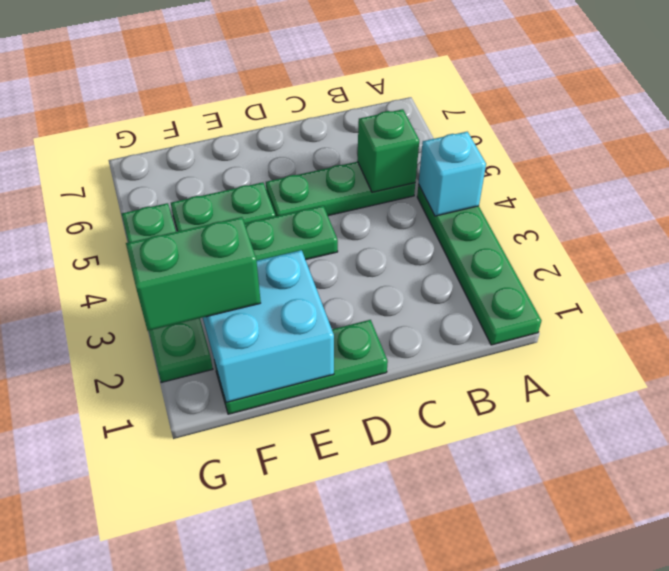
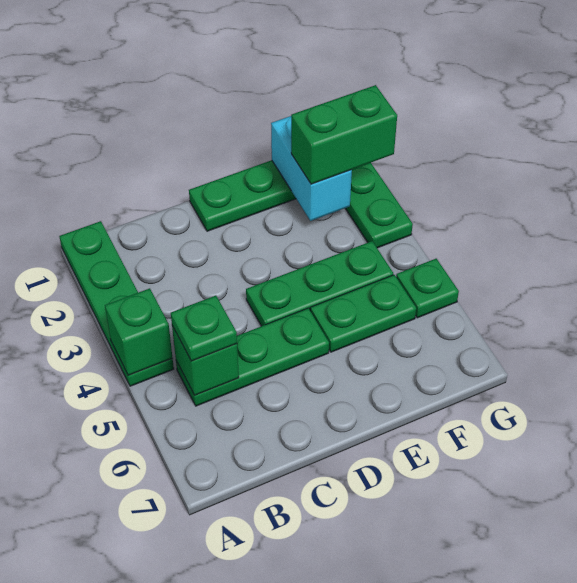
cyan brick A4 level 2 -> green brick A4 level 2
none -> green plate B5 level 3
cyan brick E1:F2 level 2 -> cyan brick F1:F2 level 2

